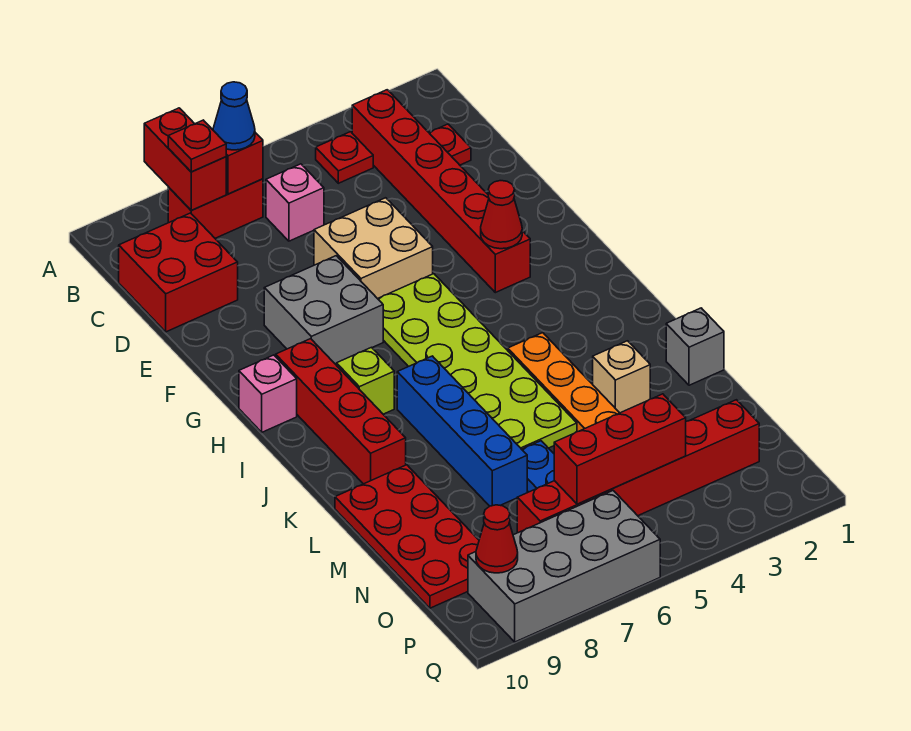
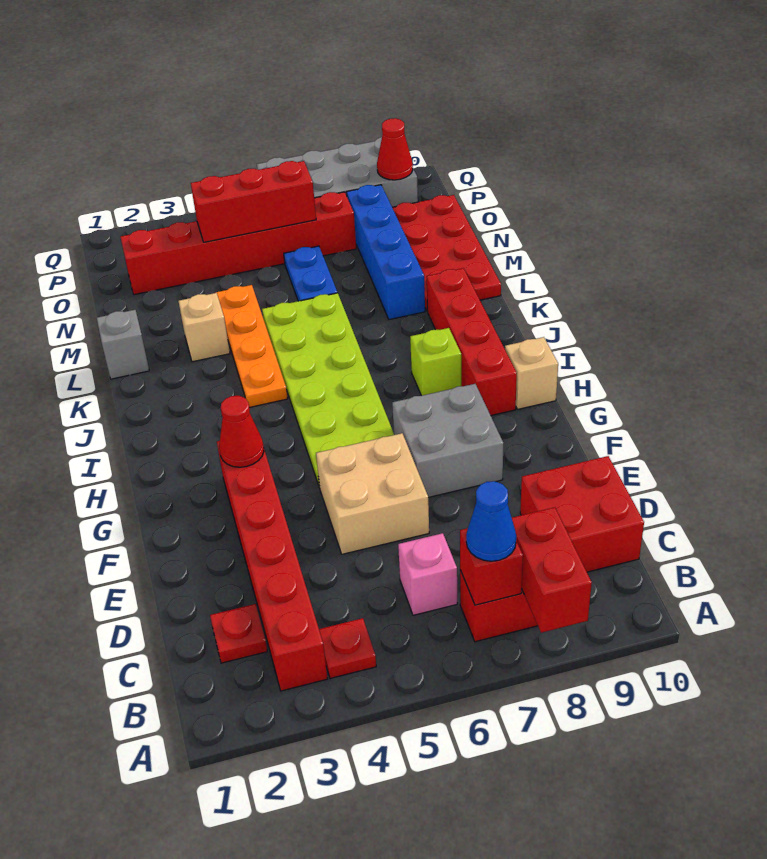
red plate B8 level 3 -> none
pink brick H10 level 1 -> tan brick H10 level 1
blue brick J7:M7 level 1 -> blue brick L8:O8 level 1

